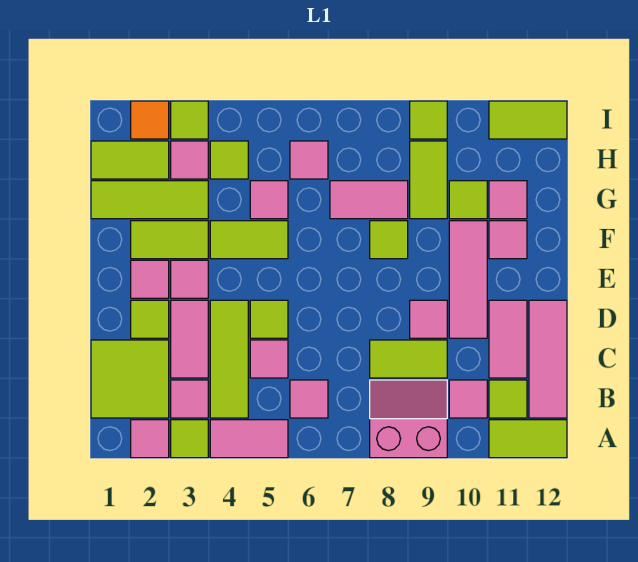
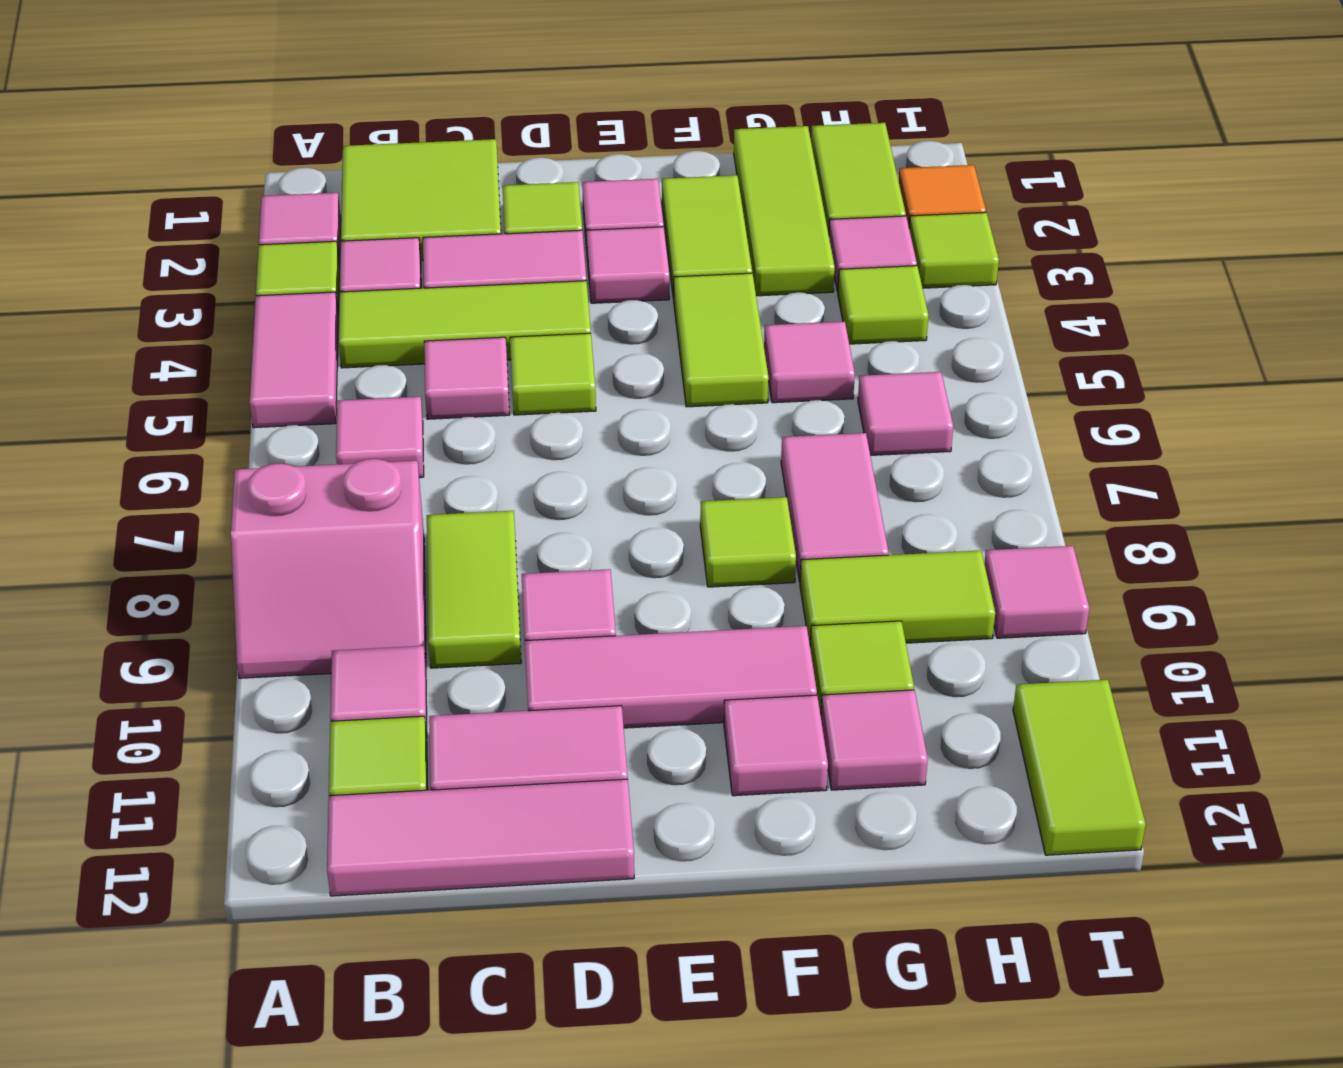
pink slope A8:B9 level 1 top A -> pink slope A8:B9 level 1 top 8
lime tile A11:A12 level 1 -> none
lime tile I9 level 1 -> pink tile I9 level 1

